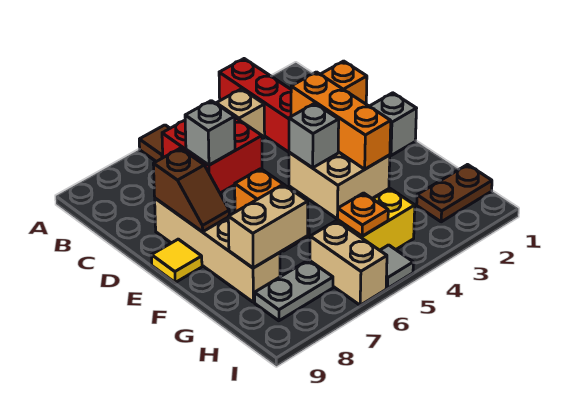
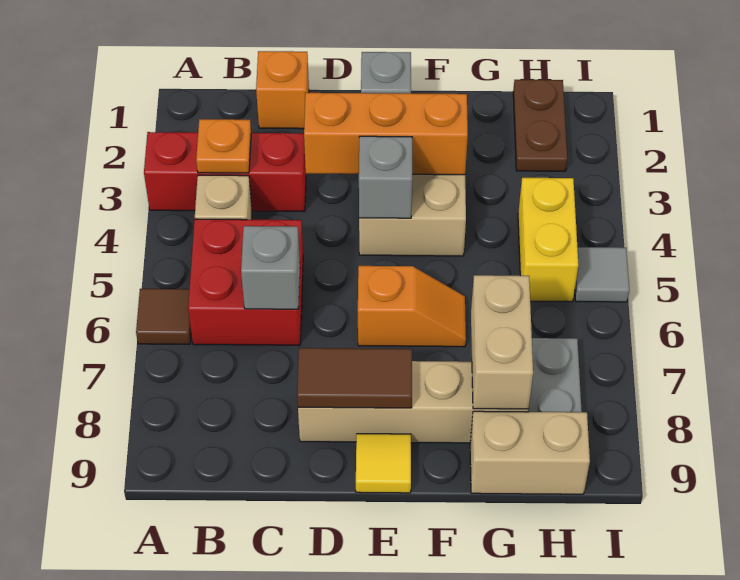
brown slope D8:E8 level 2 top D -> brown tile D8:E8 level 2
orange plate H5 level 2 -> orange plate B3 level 2
tan brick H6:I6 level 1 -> tan brick G9:H9 level 1

